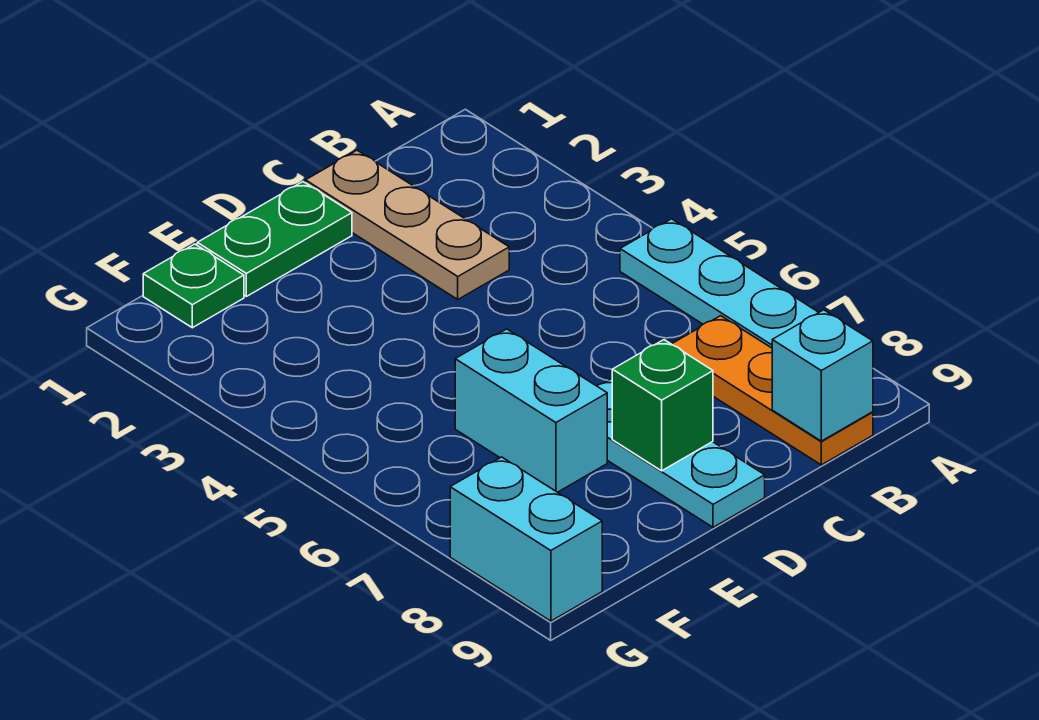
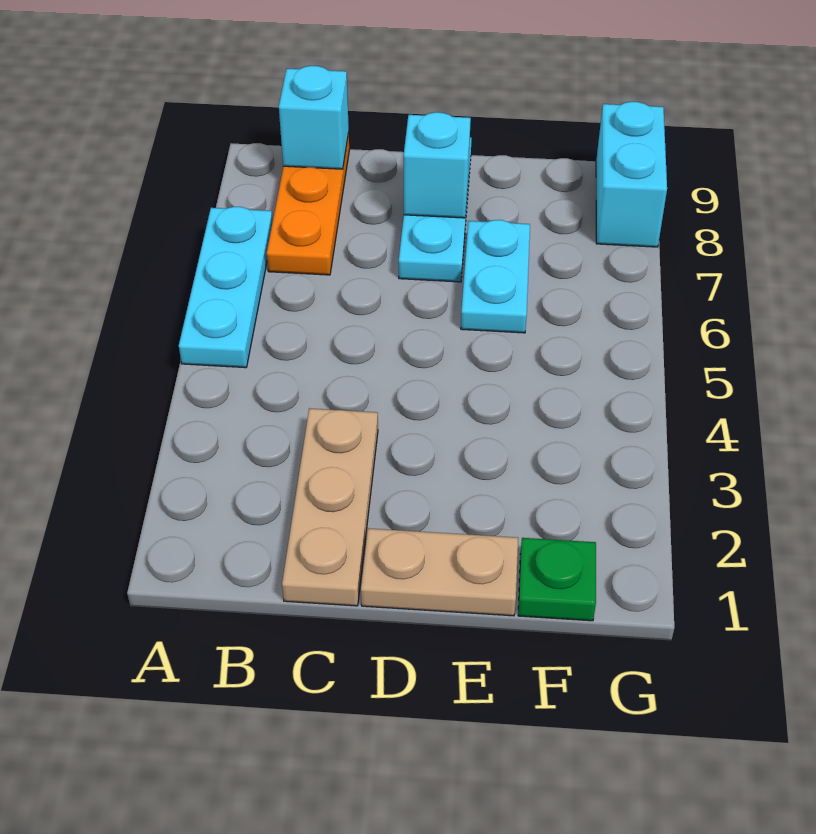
green plate D1:E1 level 1 -> tan plate D1:E1 level 1
green brick D8 level 2 -> cyan brick D8 level 2
cyan brick E6:E7 level 1 -> cyan plate E6:E7 level 1

